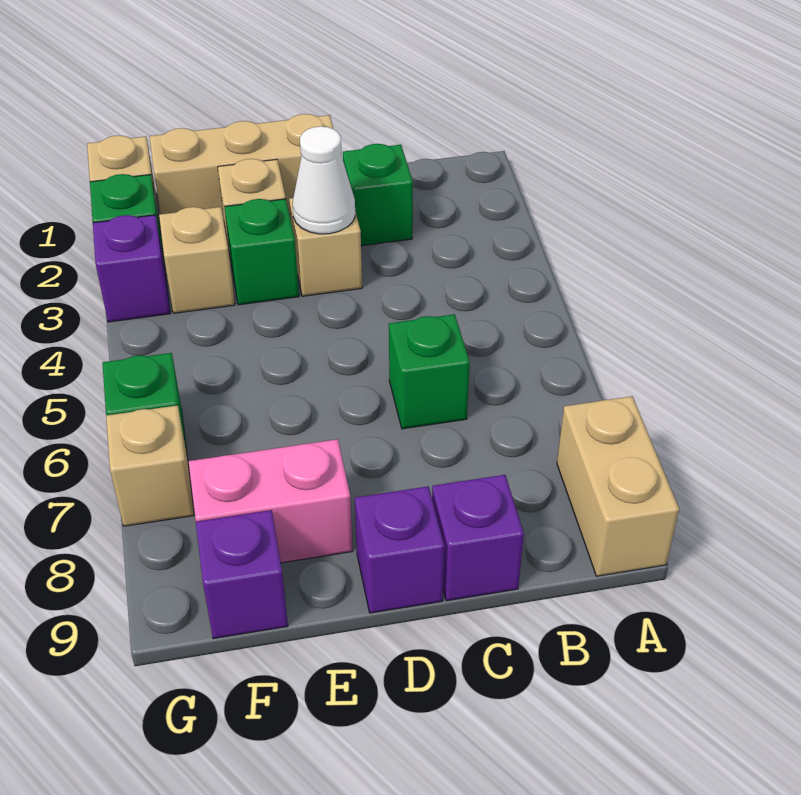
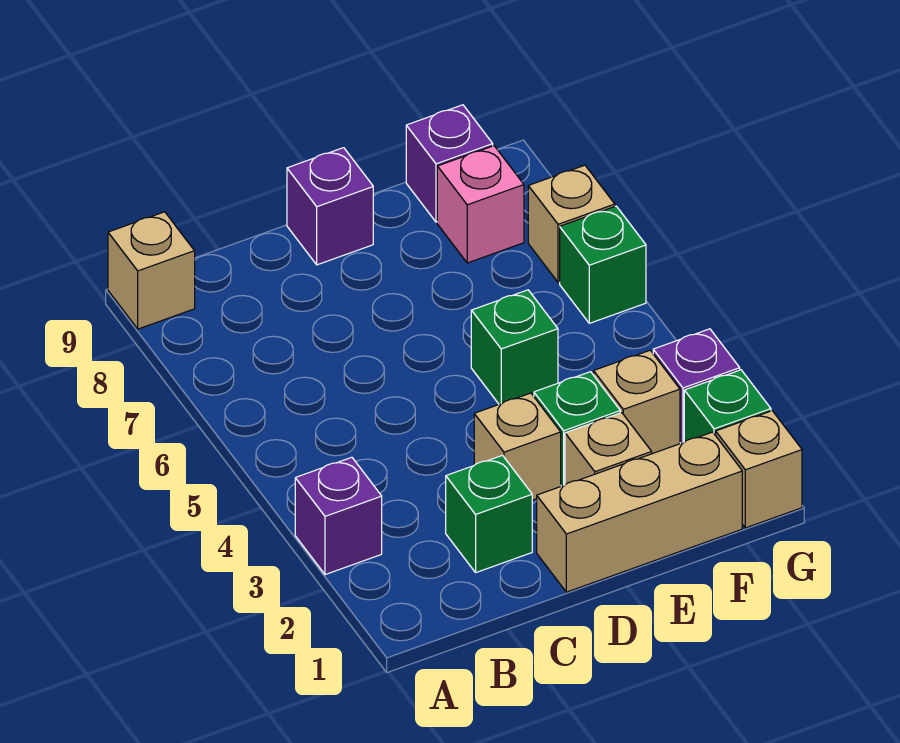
tan brick A8:A9 level 1 -> tan brick A9 level 1
green brick C6 level 1 -> green brick E5 level 1
purple brick C9 level 1 -> purple brick A3 level 1
white cone D3 level 2 -> none
pink brick E8:F8 level 1 -> pink brick F8 level 1

